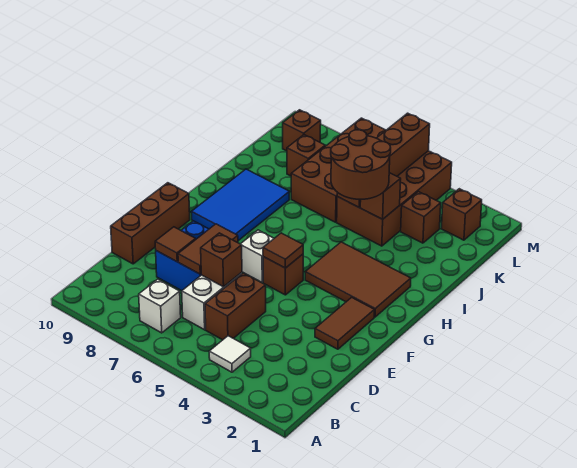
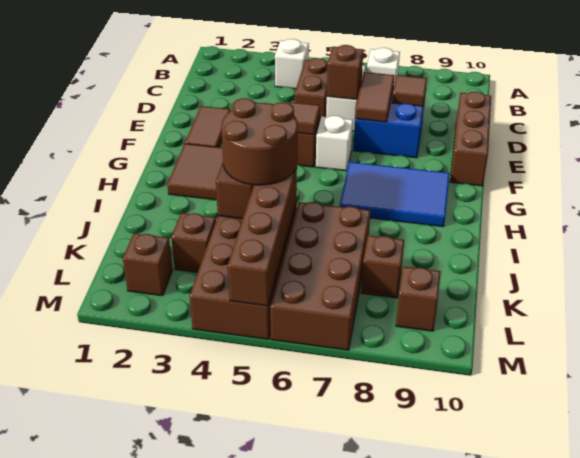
white tile B4 level 1 -> white brick B4 level 1
blue tile G8:I9 level 1 -> blue tile G7:H9 level 1

